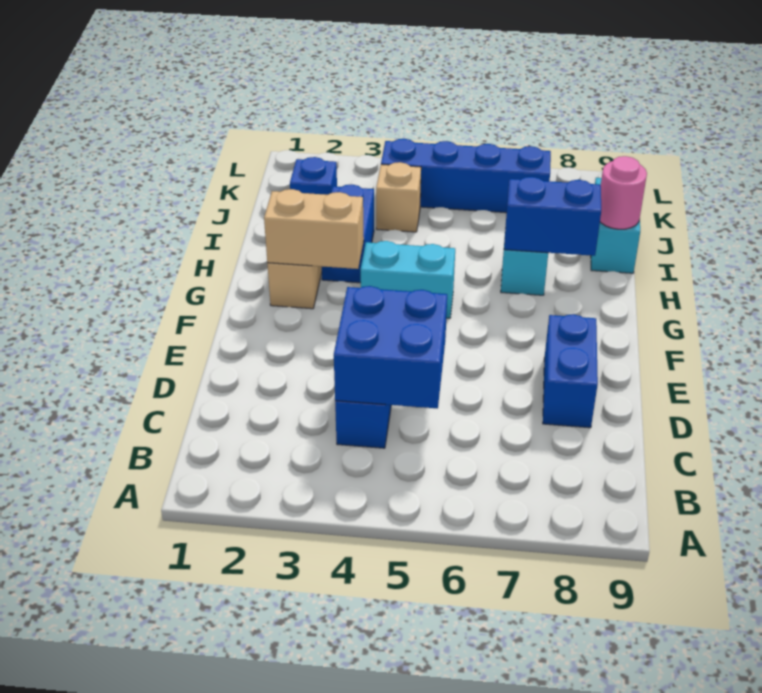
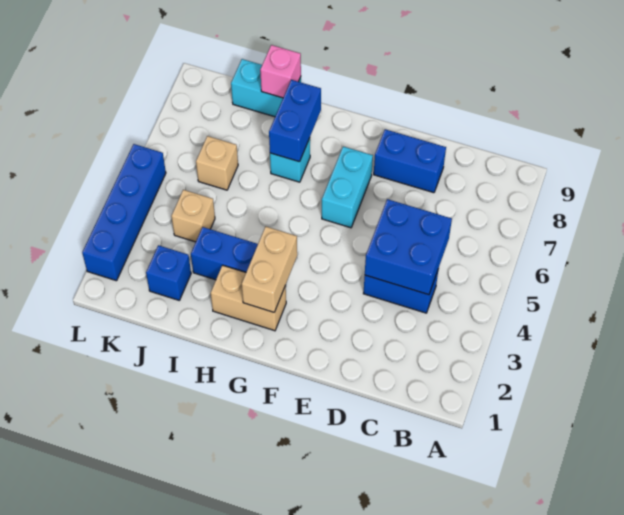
cyan brick G4:G5 level 1 -> cyan brick F6:F7 level 1
pink round brick I9 level 2 -> pink brick I9 level 2
none -> tan brick J6 level 1
blue brick K4:K7 level 1 -> blue brick L2:L5 level 1

